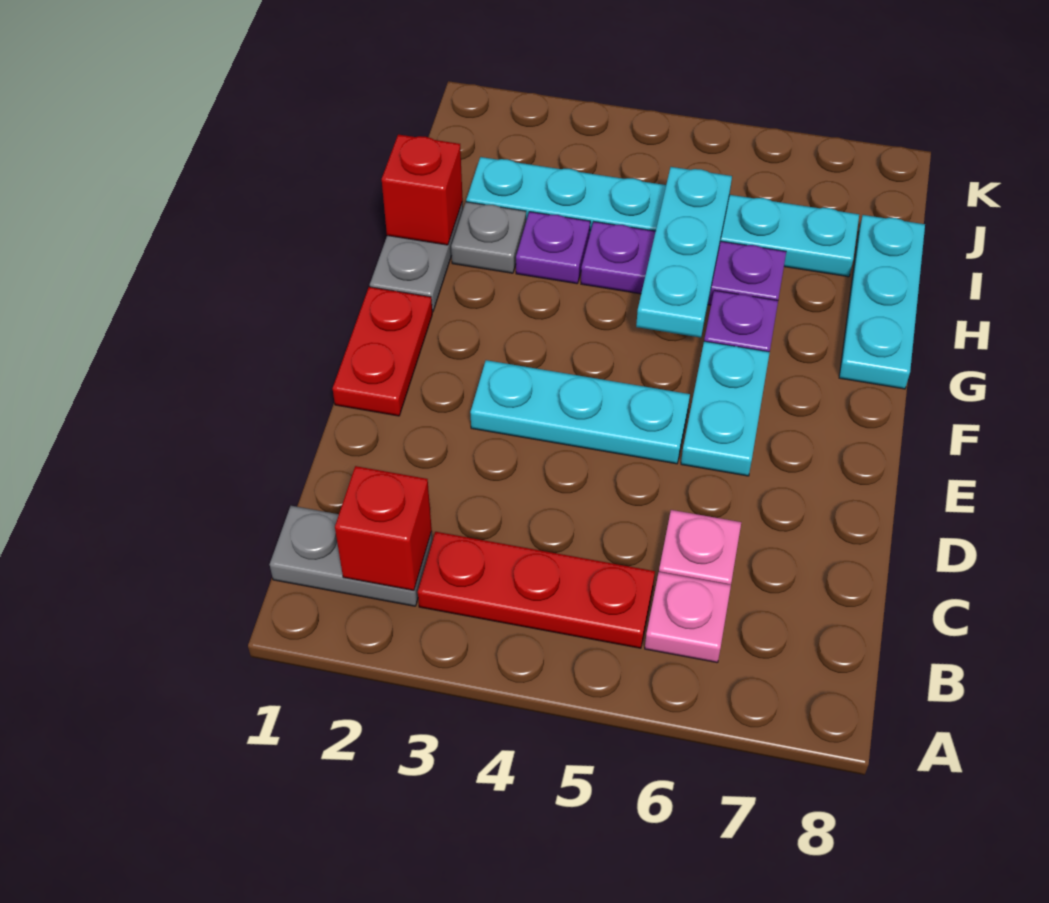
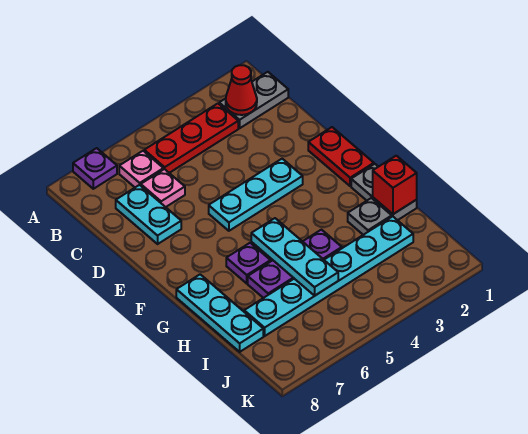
red brick B2 level 2 -> red cone B2 level 2
cyan plate E6:F6 level 1 -> cyan plate C7:D7 level 1
purple plate H3 level 1 -> purple plate A7 level 1

